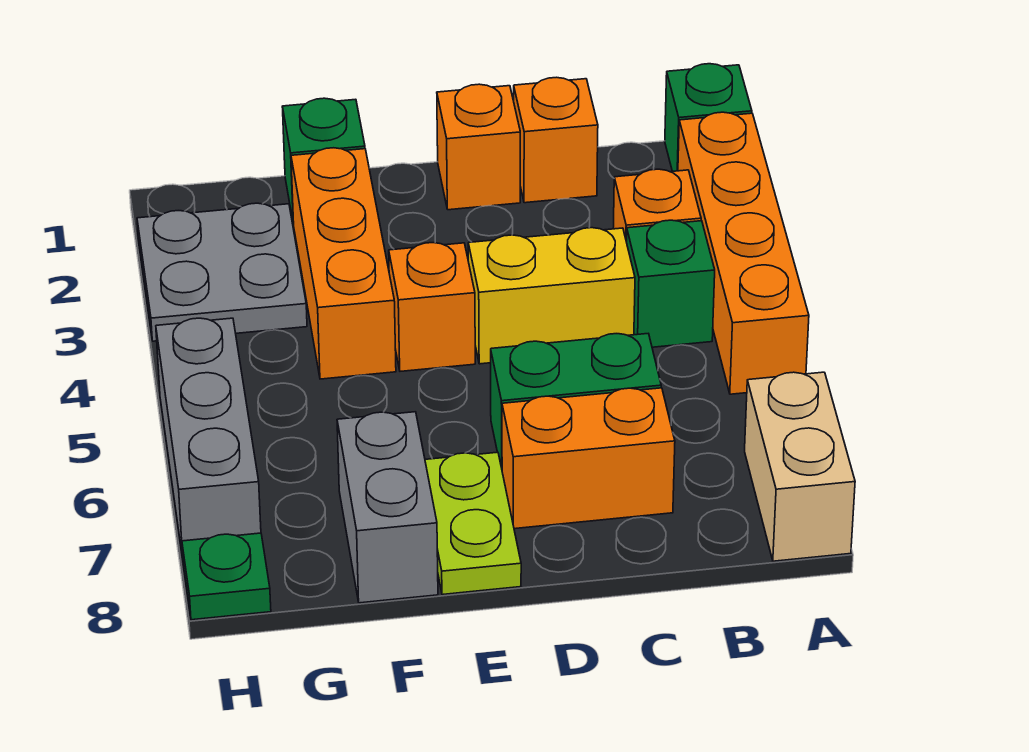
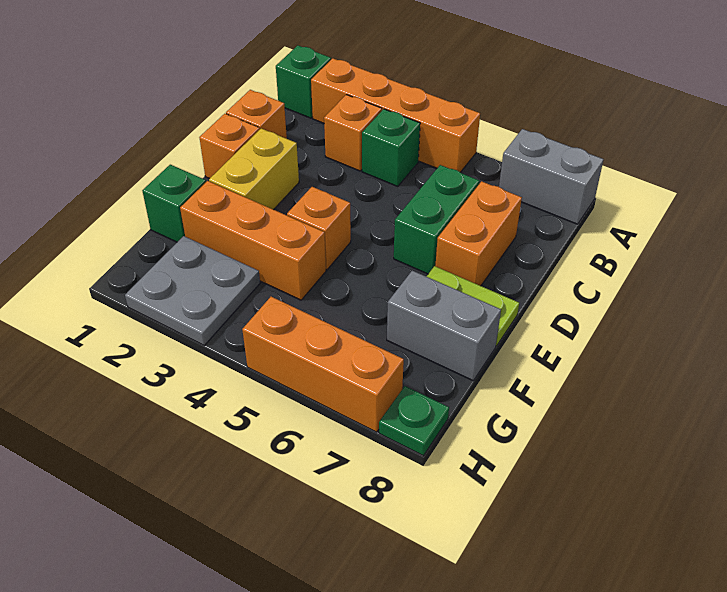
tan brick A7:A8 level 1 -> grey brick A7:A8 level 1
yellow brick C4:D4 level 1 -> yellow brick D2:E2 level 1
grey brick H5:H7 level 1 -> orange brick H5:H7 level 1

